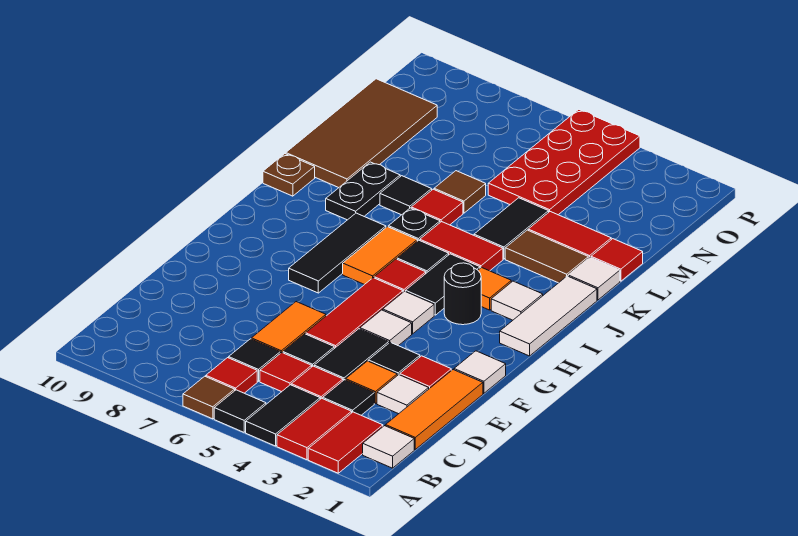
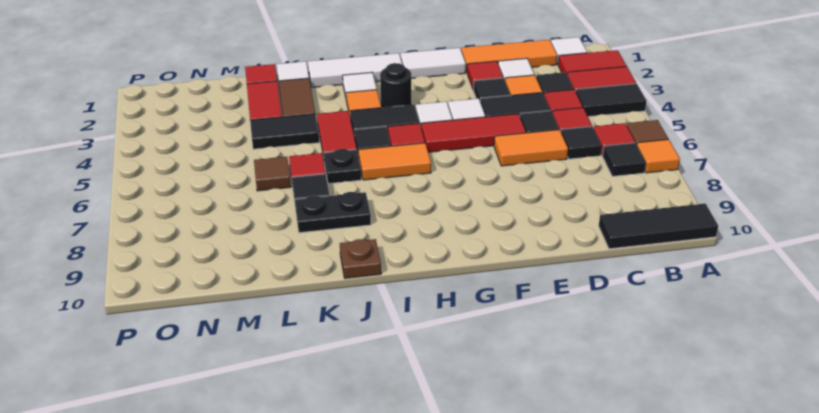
black tile A5 level 1 -> black tile B7 level 1
none -> orange tile A7 level 1
white tile F1 level 1 -> white tile F1:G1 level 1
black tile G7:I7 level 1 -> black tile A10:C10 level 1
brown tile K9:N10 level 1 -> none
red plate M4:P5 level 1 -> none

